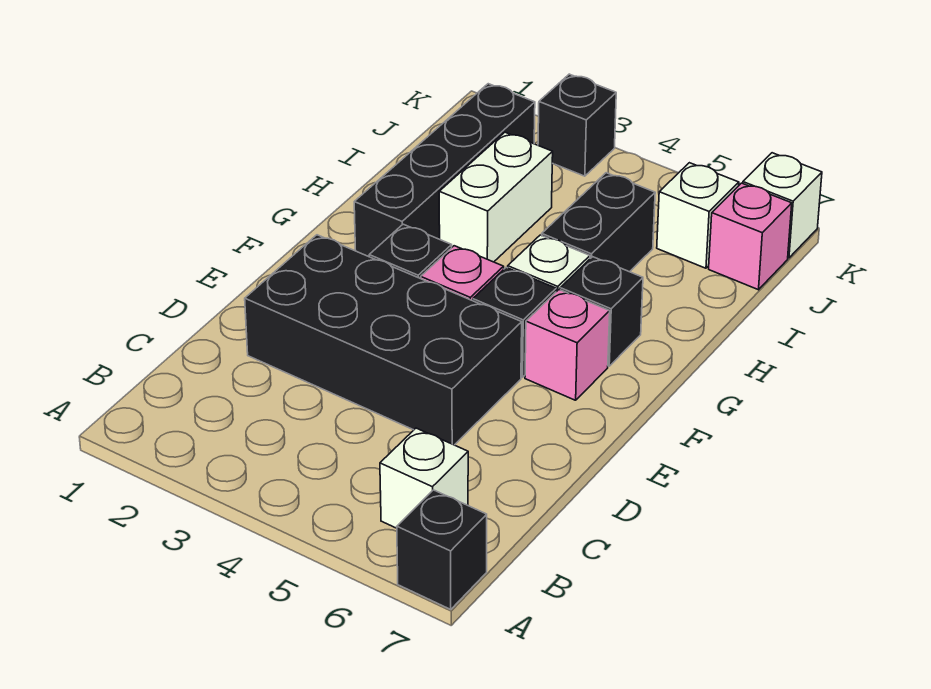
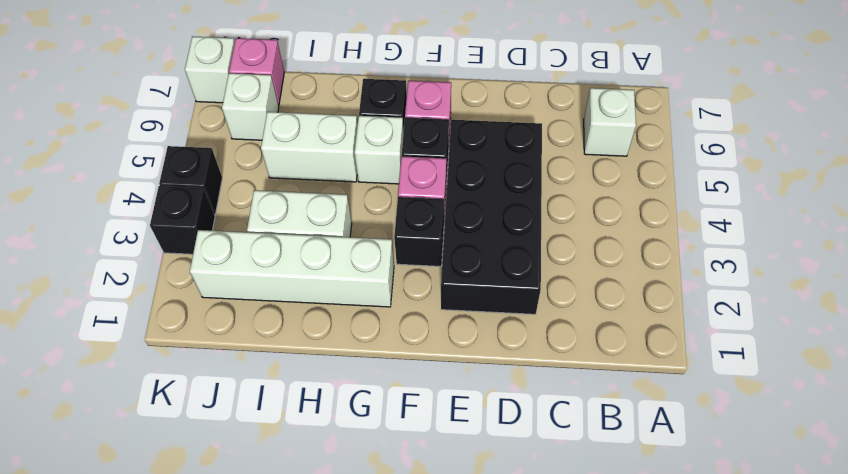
black brick A7 level 1 -> black brick K4 level 1
black brick G2:J2 level 1 -> white brick G2:J2 level 1
black brick H5:I5 level 1 -> white brick H5:I5 level 1

